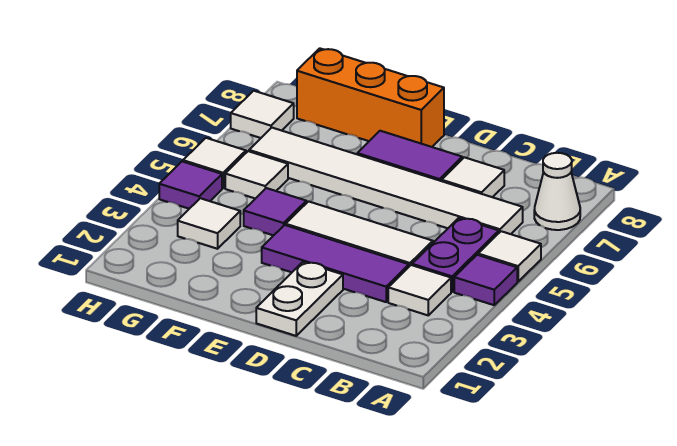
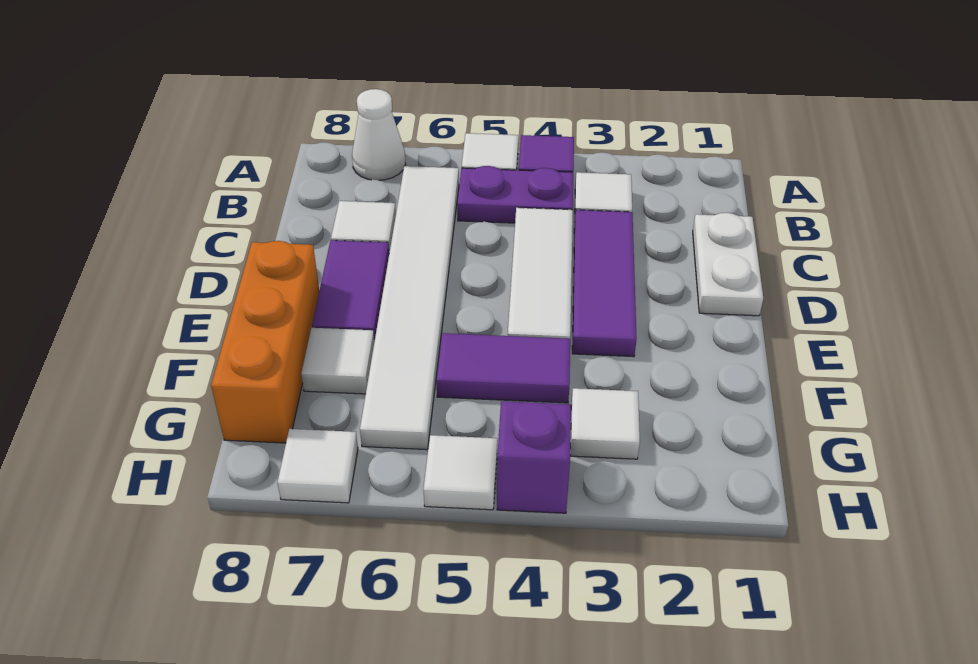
white plate D1:D2 level 1 -> white plate C1:D1 level 1
purple tile F4 level 1 -> purple tile F4:F5 level 1
white tile G5 level 1 -> white tile F7 level 1
purple tile H4 level 1 -> purple brick H4 level 1

